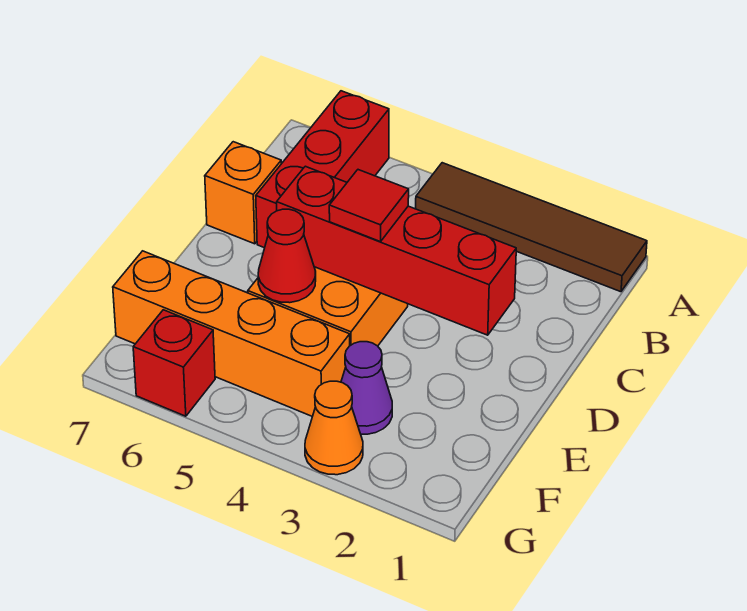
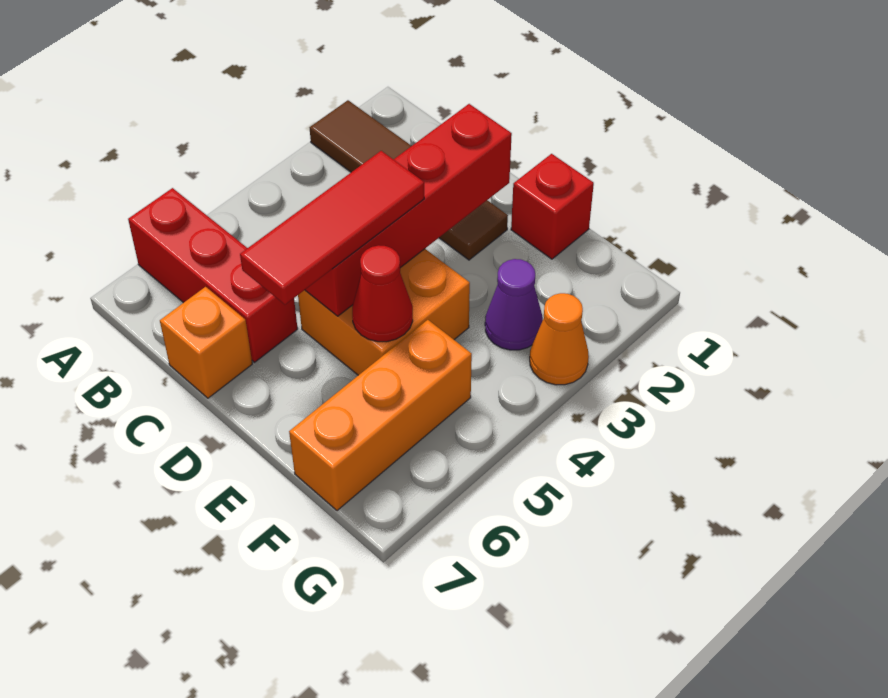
brown tile A1:A4 level 1 -> brown tile A2:D2 level 1
red tile D4 level 3 -> red tile D4:D6 level 3
orange brick F4:F7 level 1 -> orange brick F5:F7 level 1
red brick G6 level 1 -> red brick E1 level 1

